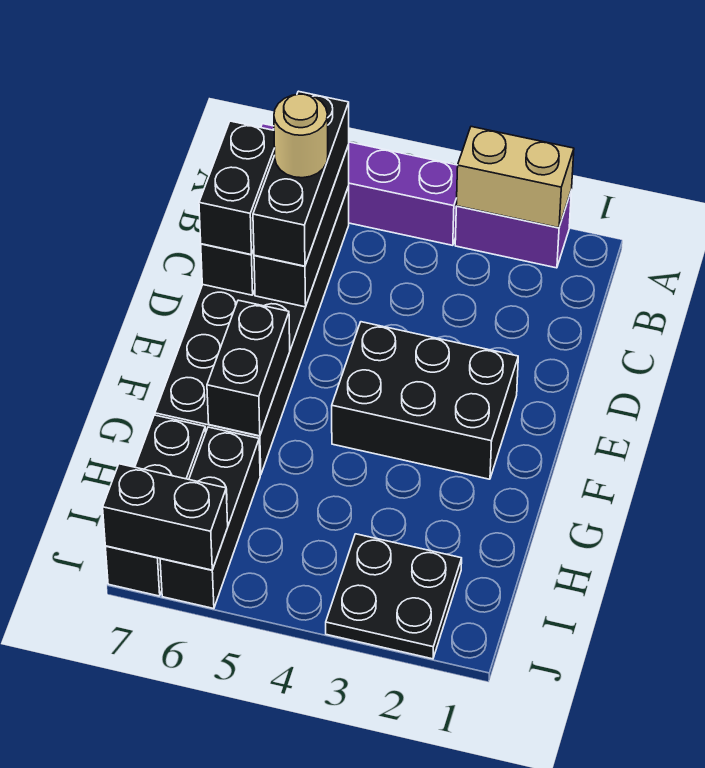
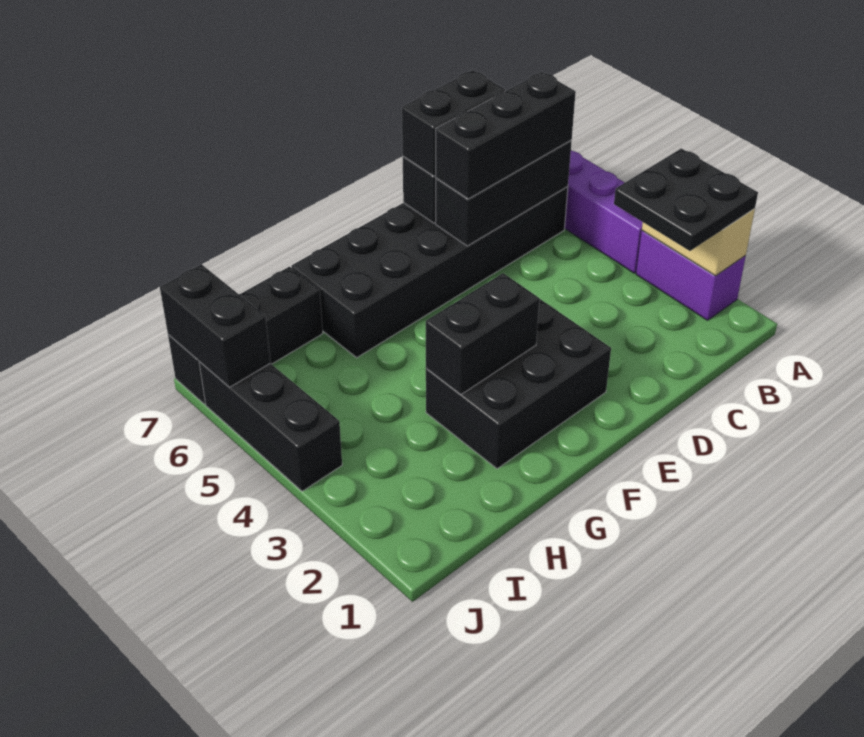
tan round brick C6 level 4 -> none
black brick E2:F4 level 1 -> black brick E2:G3 level 1
black brick F6:G6 level 2 -> black brick F3:G3 level 2
black brick H6:J6 level 1 -> black brick J4:J6 level 1
black plate I2:J3 level 1 -> black plate A2:B3 level 3

